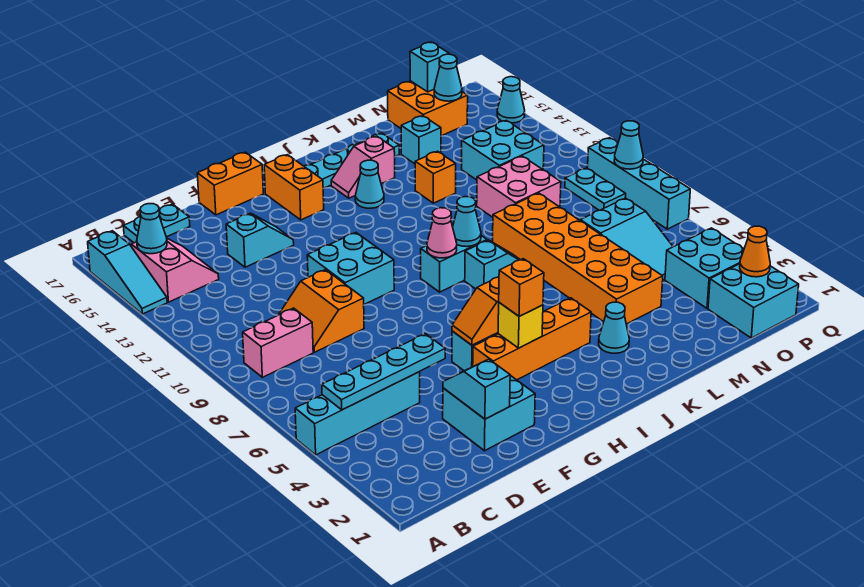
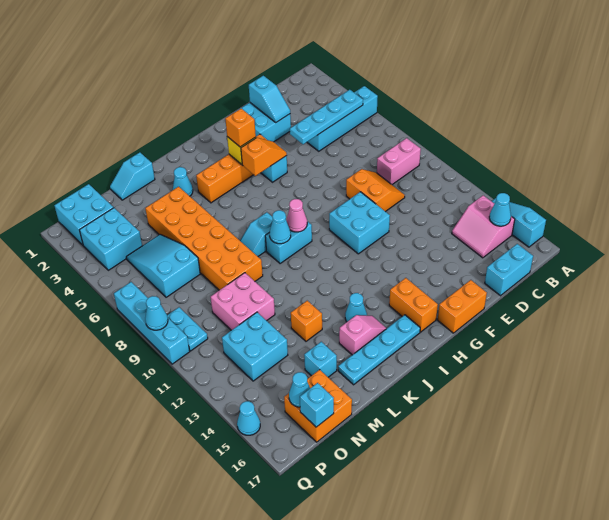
cyan plate C17:D17 level 1 -> cyan brick C17:D17 level 1
cyan slope E14:F14 level 1 top E -> cyan slope L1:M1 level 1 top L
orange cone P2 level 2 -> none

